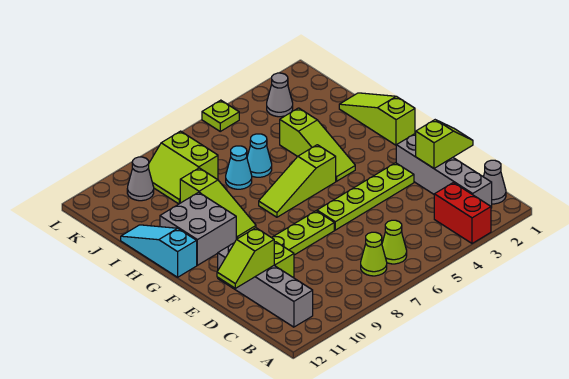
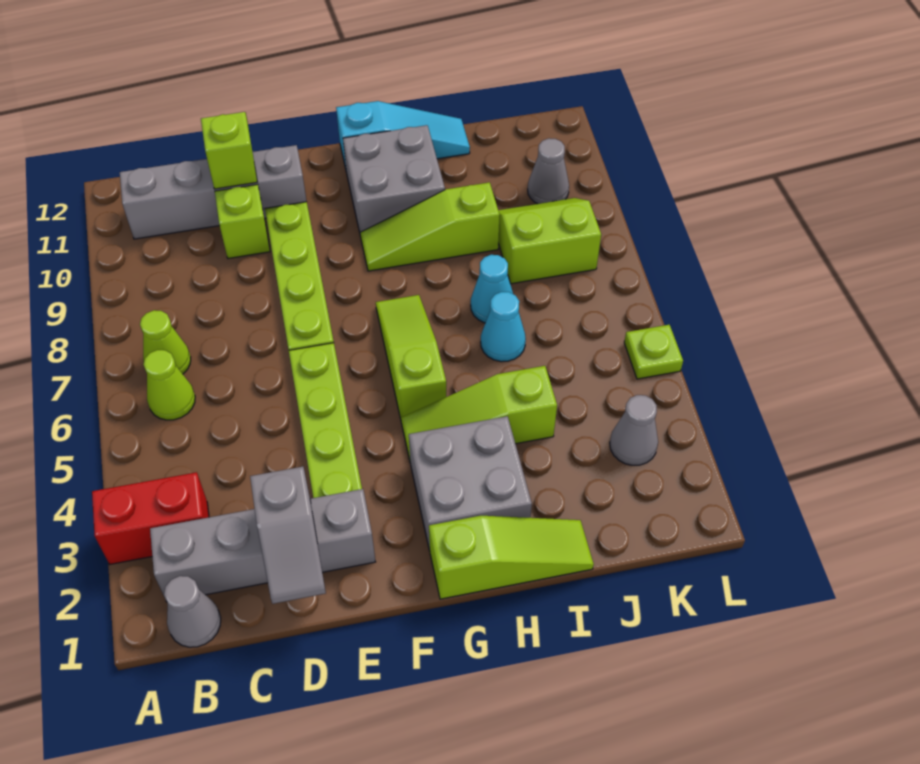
lime slope D1:D2 level 2 top 2 -> grey slope D1:D2 level 2 top 2
none -> grey brick G2:H3 level 1

